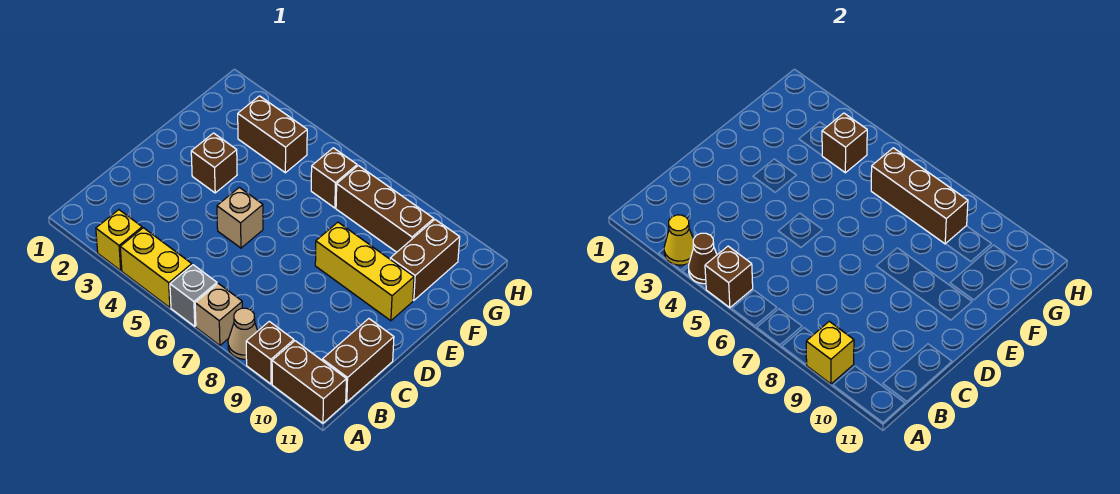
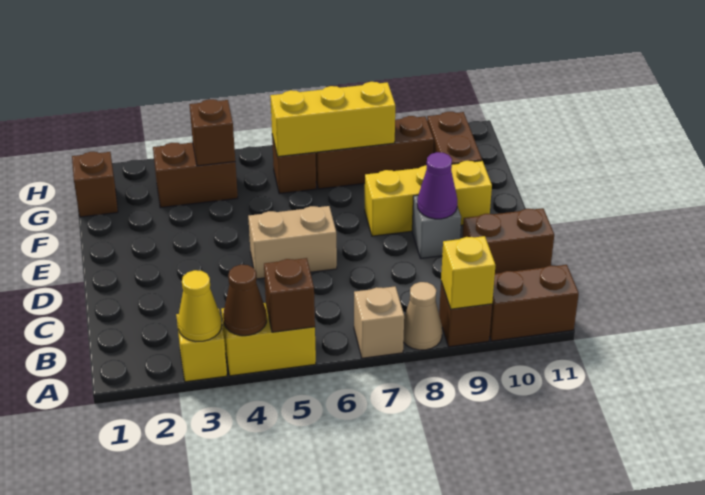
grey brick A6 level 1 -> grey brick D9 level 1
brown brick B11:C11 level 1 -> brown brick C10:C11 level 1
tan brick D5 level 1 -> tan brick D5:D6 level 1
none -> purple cone D9 level 2
brown brick E3 level 1 -> brown brick G1 level 1
brown brick G6:G8 level 2 -> yellow brick G6:G8 level 2

